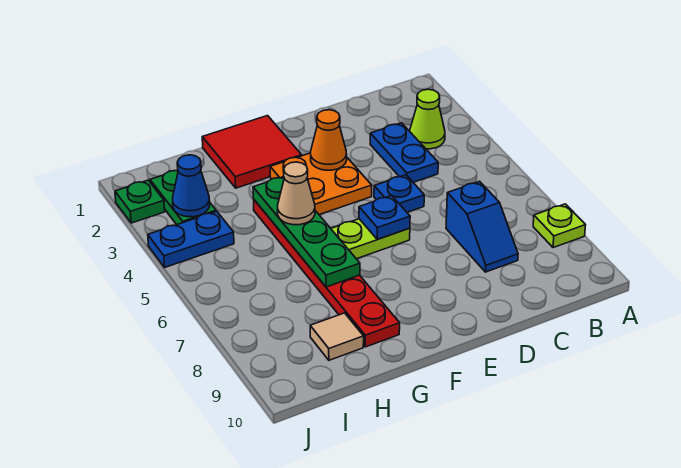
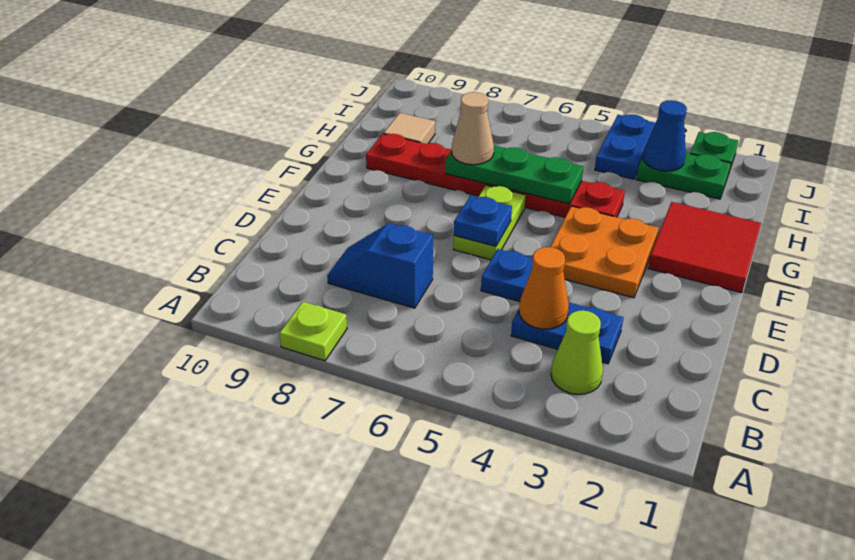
orange cone E3 level 2 -> orange cone C4 level 2
green plate G4:G7 level 2 -> green plate G5:G7 level 2
tan cone G5 level 3 -> tan cone G7 level 3

